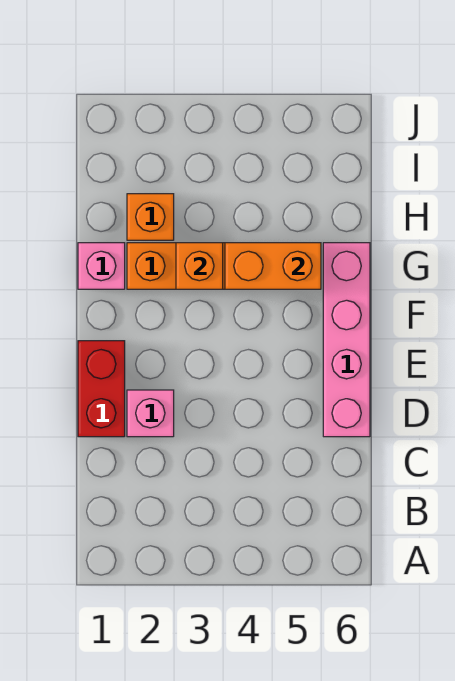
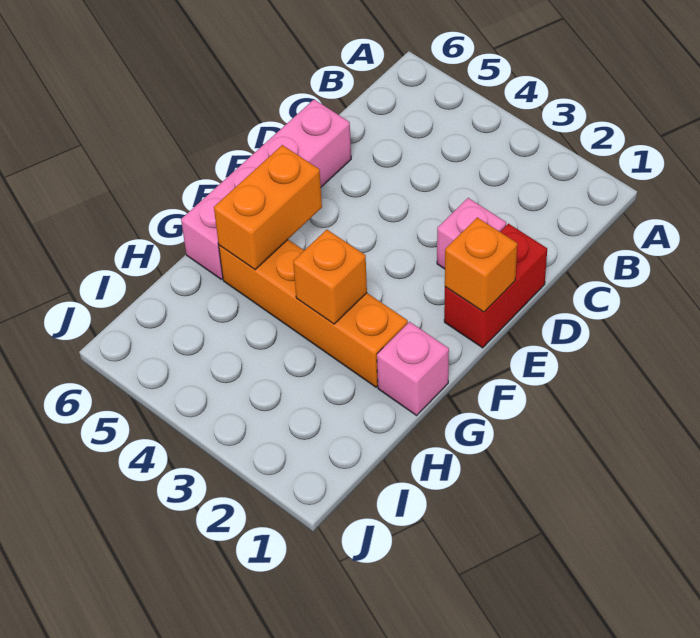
orange brick G4:G5 level 2 -> orange brick F5:G5 level 2
orange brick H2 level 1 -> orange brick E1 level 2

